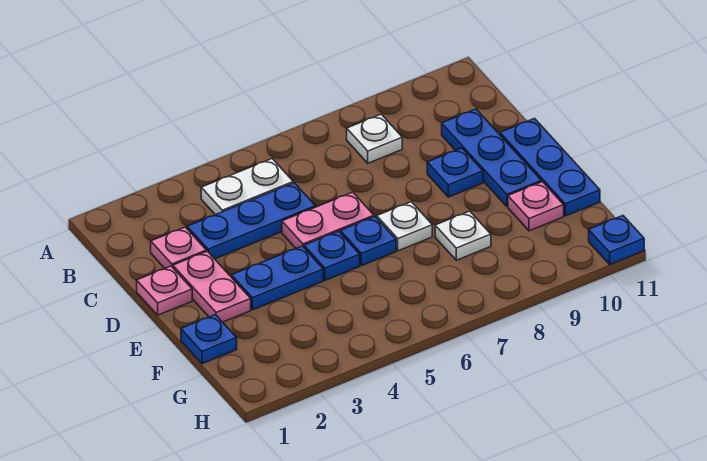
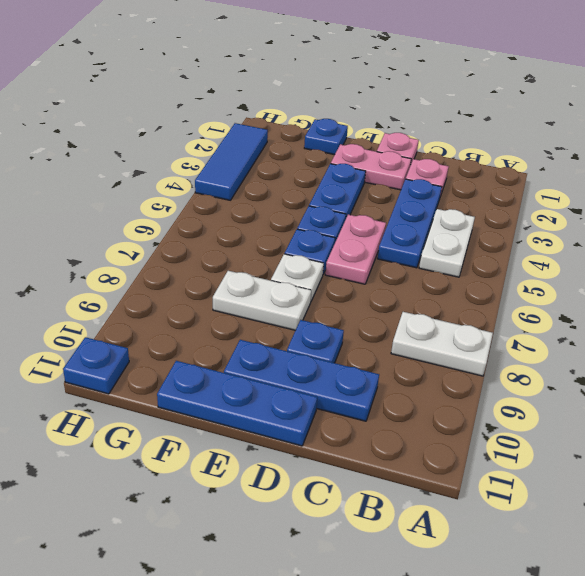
white plate B8 level 1 -> white plate A8:B8 level 1
white plate F8 level 1 -> white plate E8:F8 level 1
pink plate F10 level 1 -> none
none -> blue tile H2:H4 level 1

